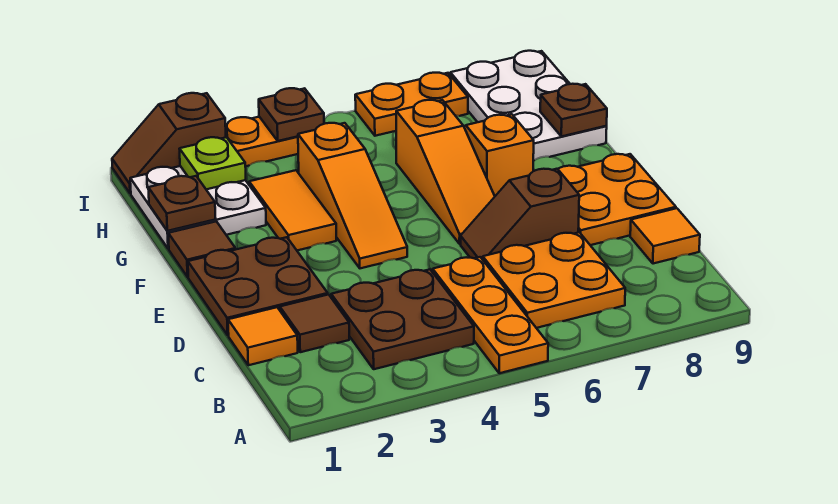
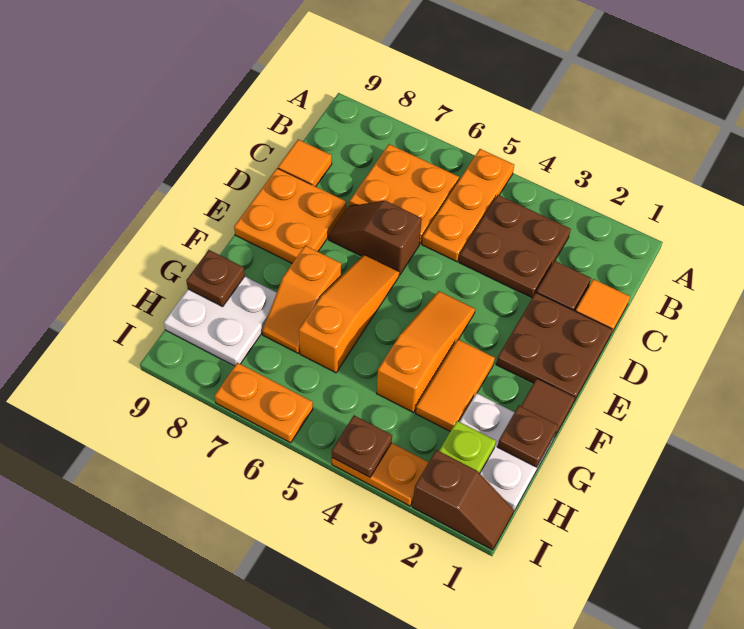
brown slope D6:D7 level 1 top 7 -> brown slope D6:D7 level 1 top 6
white plate G8:I9 level 1 -> white plate G8:H9 level 1

